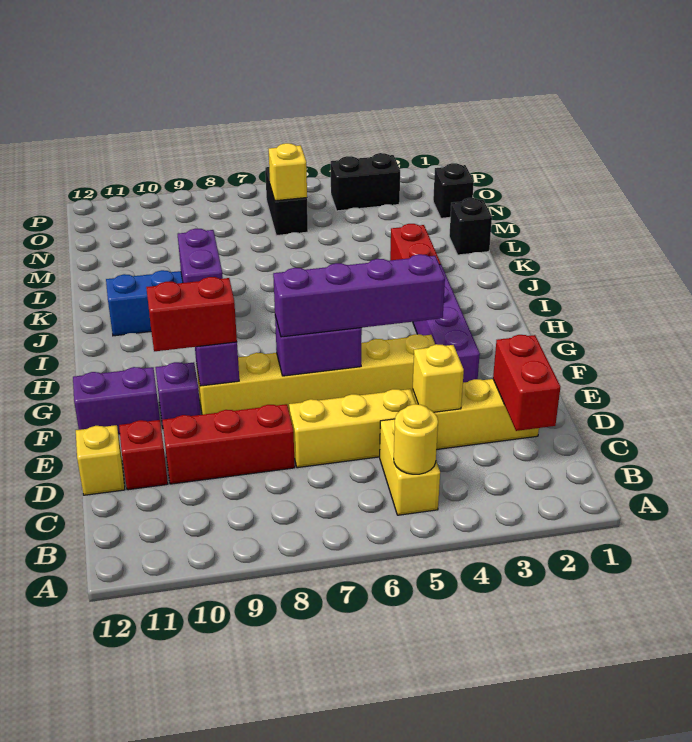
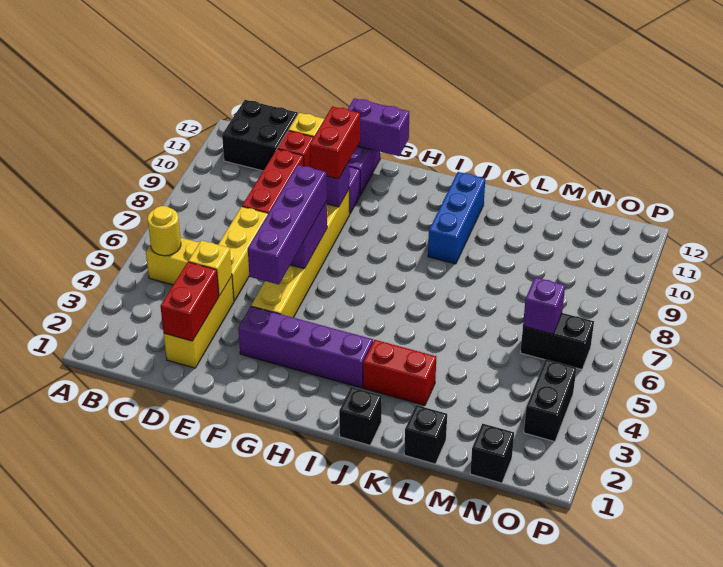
none -> black brick B11:C12 level 1
red brick C2:D2 level 2 -> red brick D2:D3 level 2
purple brick I9:J9 level 2 -> purple brick F12:G12 level 2
none -> black brick J1 level 1
yellow brick N6 level 2 -> purple brick N6 level 2

